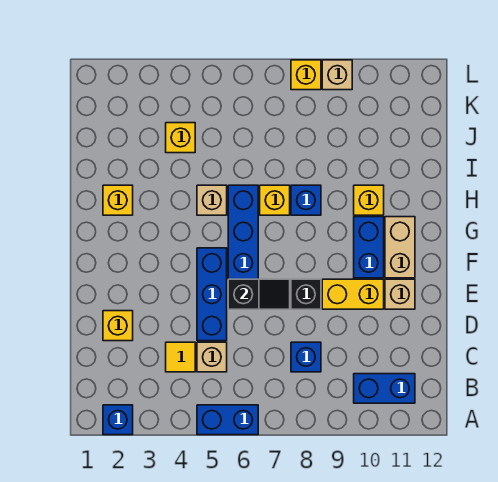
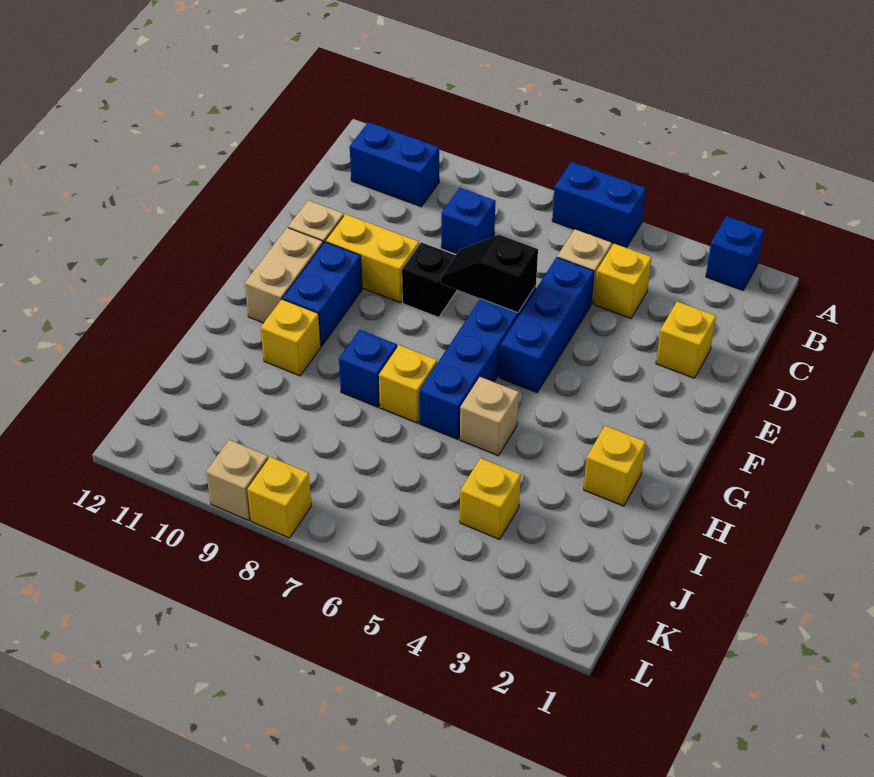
yellow tile C4 level 1 -> yellow brick C4 level 1

